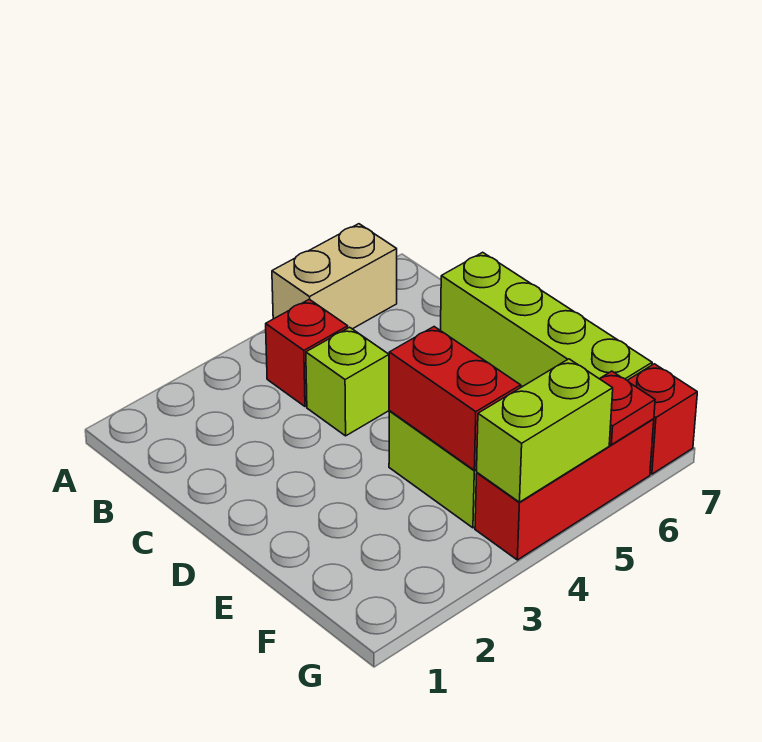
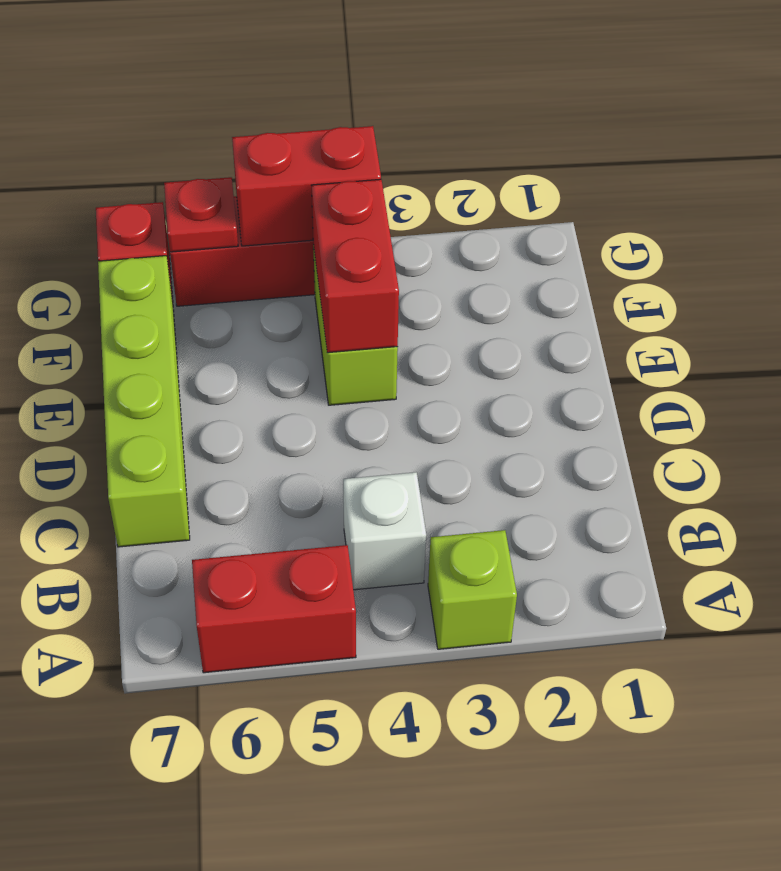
tan brick A5:A6 level 1 -> red brick A5:A6 level 1
red brick B4 level 1 -> white brick B4 level 1
lime brick C4 level 1 -> lime brick A3 level 1
lime brick G4:G5 level 2 -> red brick G4:G5 level 2

